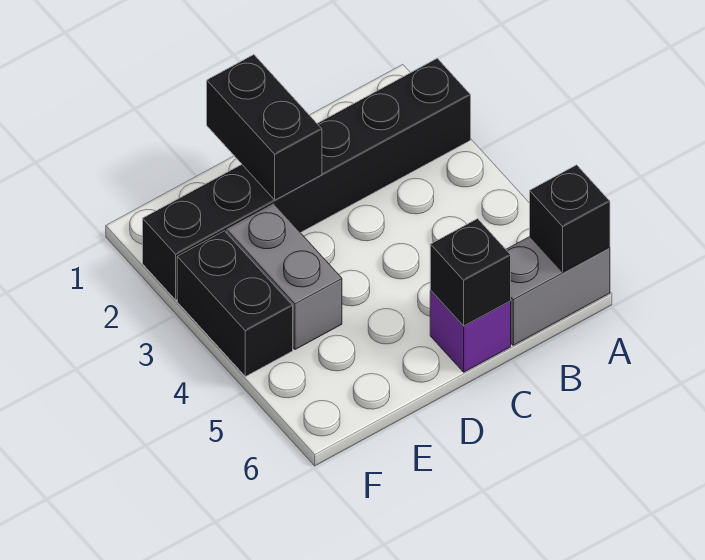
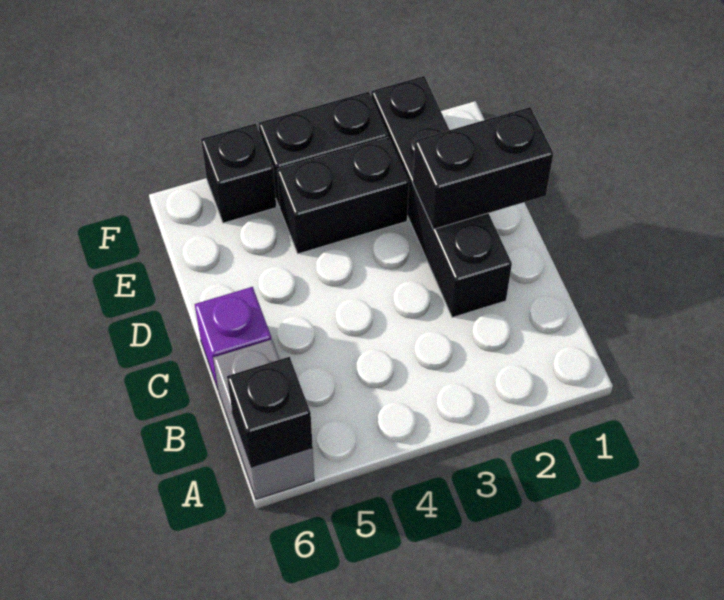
black brick A2:F2 level 1 -> black brick C2:F2 level 1
black brick C6 level 2 -> black brick F5 level 1
grey brick E3:E4 level 1 -> black brick E3:E4 level 1

